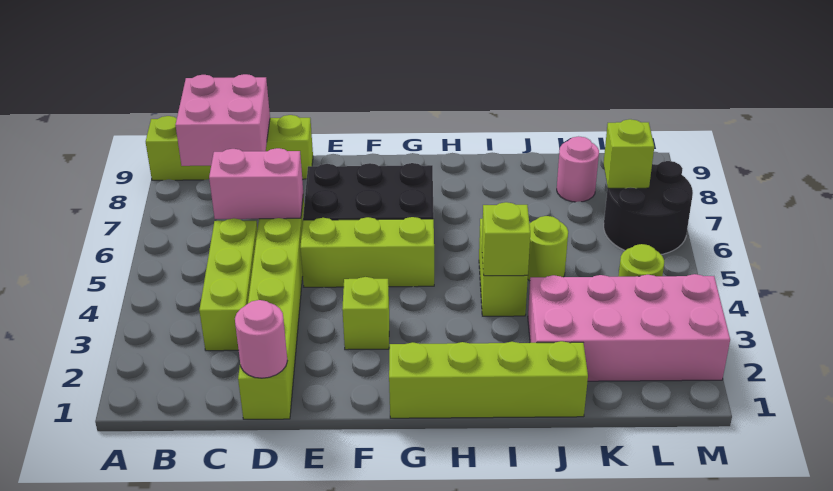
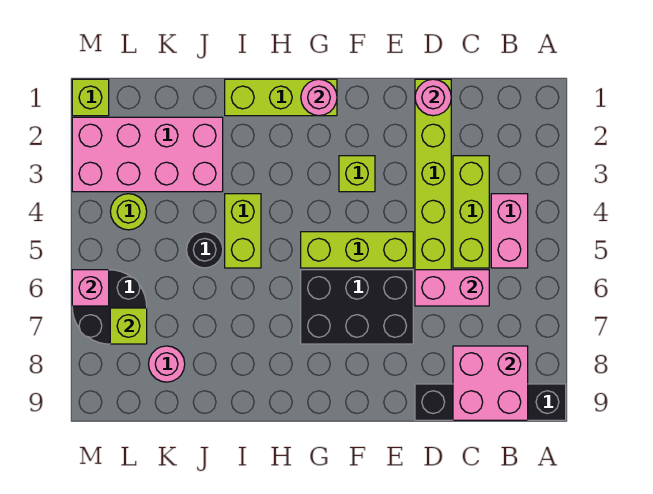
lime brick A9:D9 level 1 -> black brick A9:D9 level 1
none -> pink brick B4:B5 level 1
lime brick G1:J1 level 1 -> lime brick G1:I1 level 1
none -> pink round brick G1 level 2
lime brick I4 level 2 -> lime brick M1 level 1
lime round brick J5 level 1 -> black round brick J5 level 1
none -> pink brick M6 level 2

